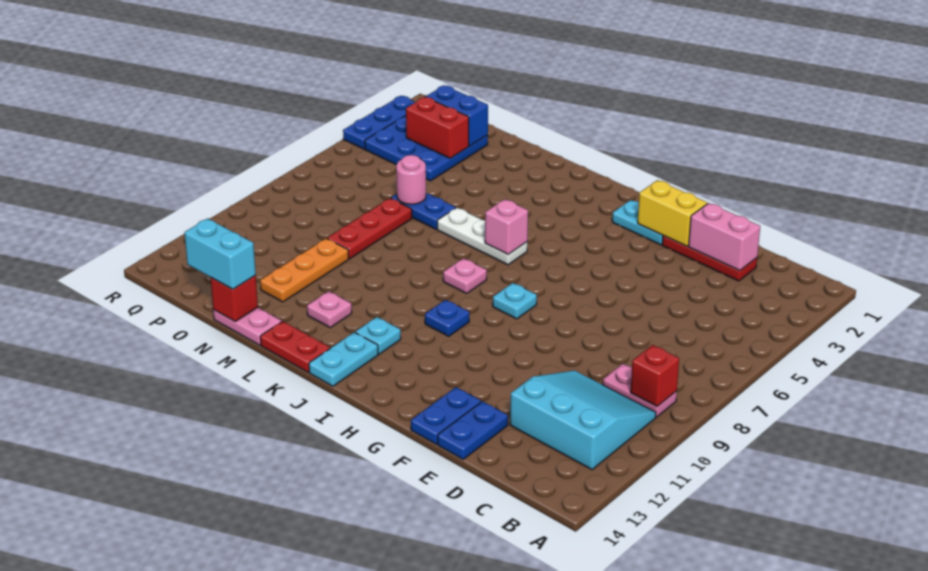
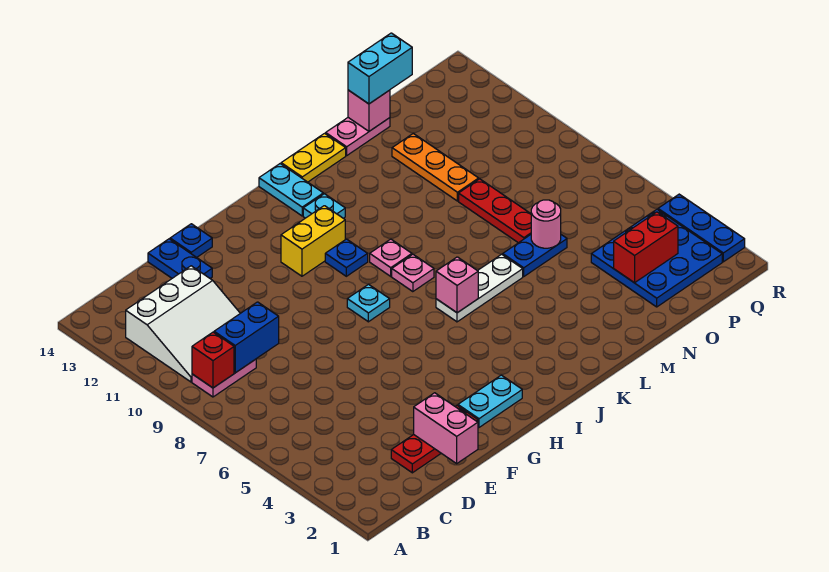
cyan slope B10:D12 level 1 top 12 -> white slope B10:D12 level 1 top 12
pink brick D2:E2 level 2 -> pink brick E1:E2 level 2
yellow brick F2:G2 level 2 -> yellow brick H11:I11 level 1
blue plate F13:F14 level 1 -> blue plate F14 level 1
red plate K14:L14 level 1 -> yellow plate K14:L14 level 1
pink plate L12 level 1 -> pink plate J9 level 1
red brick N14 level 2 -> pink brick N14 level 2
blue brick O2:P2 level 2 -> blue brick C9:D9 level 2

